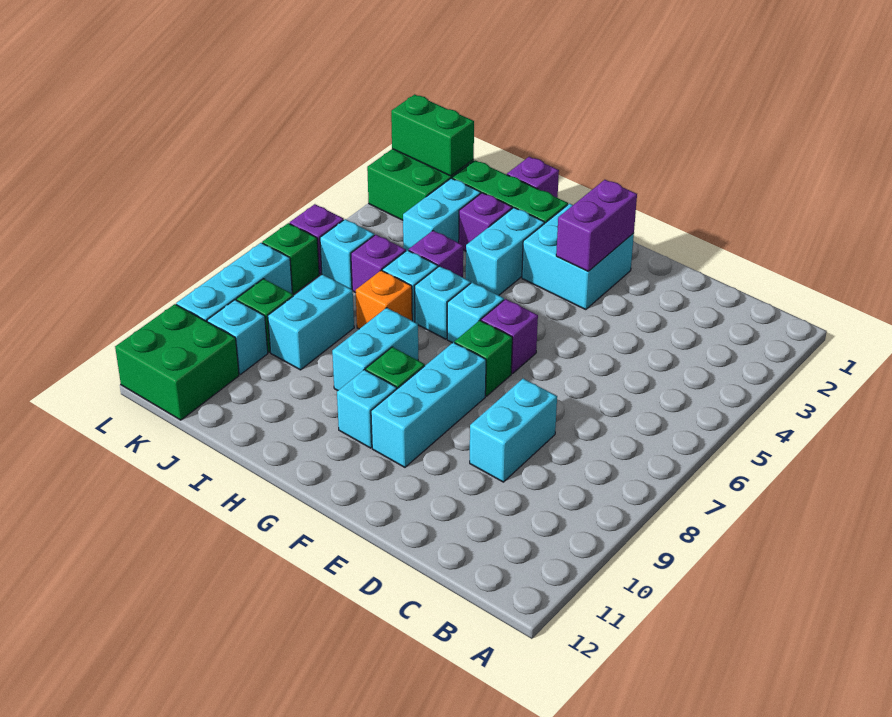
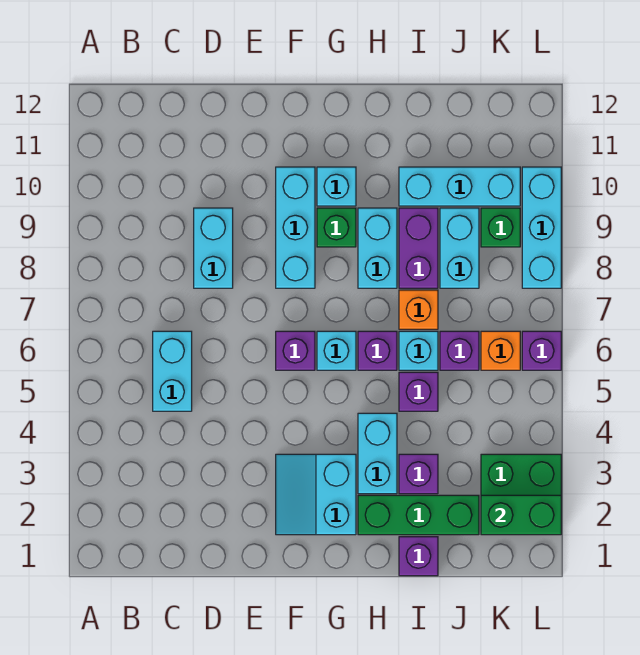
cyan brick F2:G3 level 1 -> cyan slope F2:G3 level 1 top G
purple brick F2:F3 level 2 -> purple brick I8:I9 level 1
green brick F7 level 1 -> none
cyan brick H6 level 1 -> purple brick H6 level 1
cyan brick J3:J4 level 1 -> cyan brick C5:C6 level 1
cyan brick K6 level 1 -> orange brick K6 level 1
cyan brick K10 level 1 -> cyan brick I10:K10 level 1
green brick K11:L12 level 1 -> none
green brick L7 level 1 -> none

